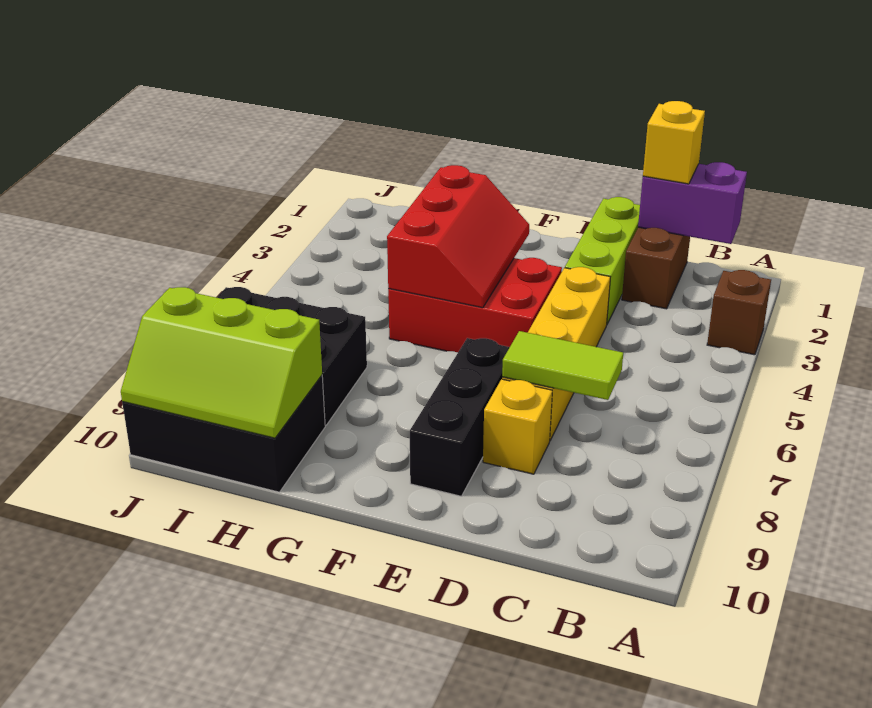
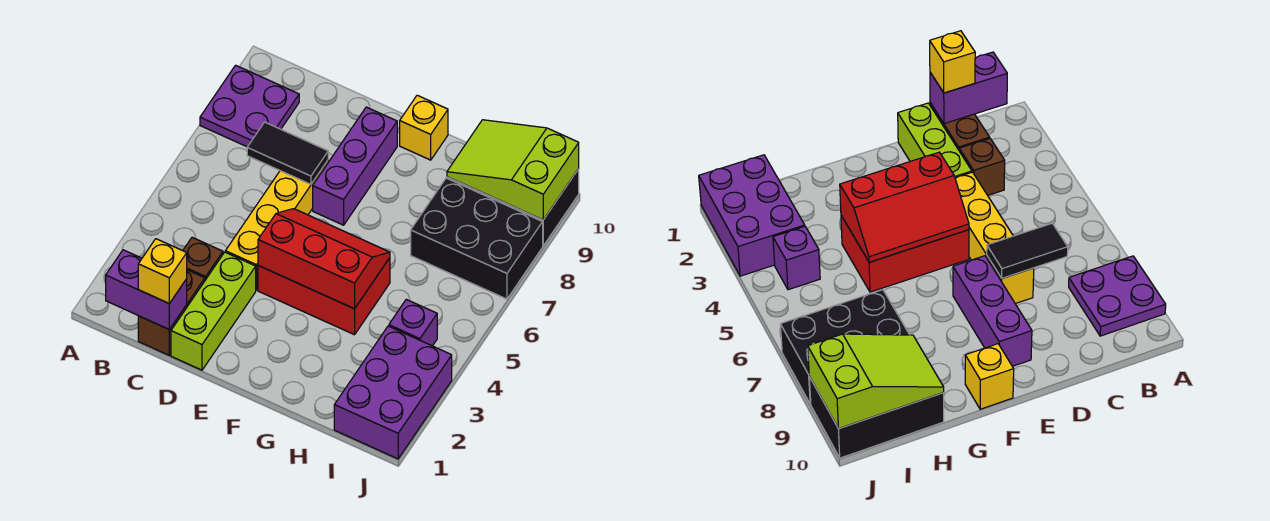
brown brick A3 level 1 -> brown brick C3 level 1
none -> purple plate A8:B9 level 1
lime tile C7:D7 level 2 -> black tile C7:D7 level 2
yellow brick D8 level 1 -> yellow brick F10 level 1
black brick E7:E9 level 1 -> purple brick E7:E9 level 1
red slope F3:G5 level 2 top G -> red slope E4:G5 level 2 top 4
lime slope H9:J10 level 2 top 9 -> lime slope H9:J10 level 2 top J
none -> purple brick I1:J3 level 1
none -> purple brick I4 level 1

